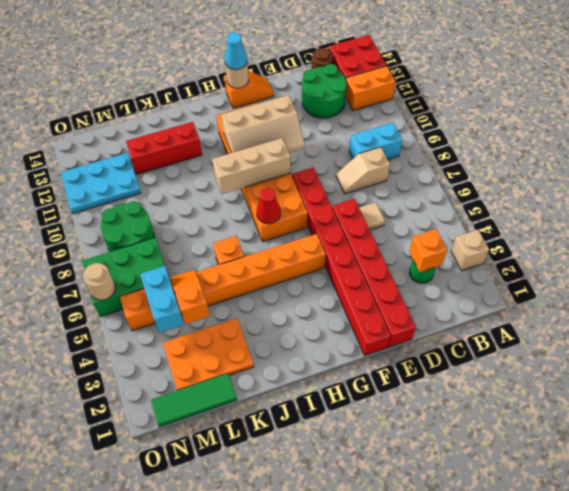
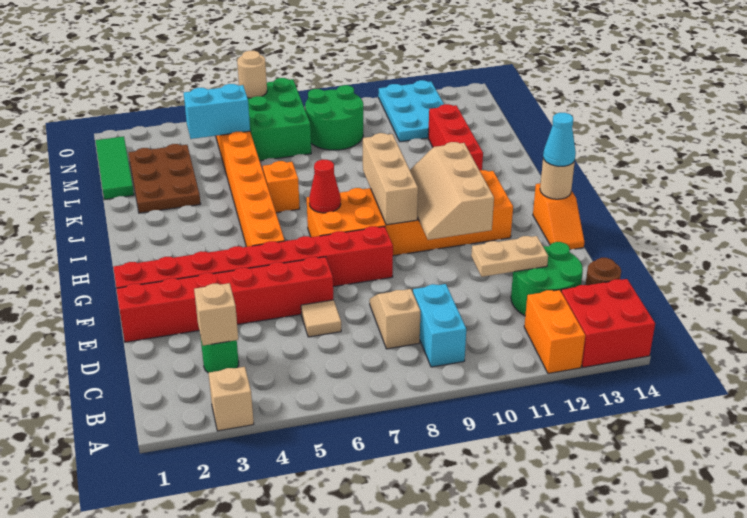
orange brick C3 level 2 -> tan brick C3 level 2
none -> tan plate D11:D12 level 2
orange plate K2:M3 level 1 -> brown plate K2:M3 level 1
orange slope L4:L5 level 2 top 4 -> none

